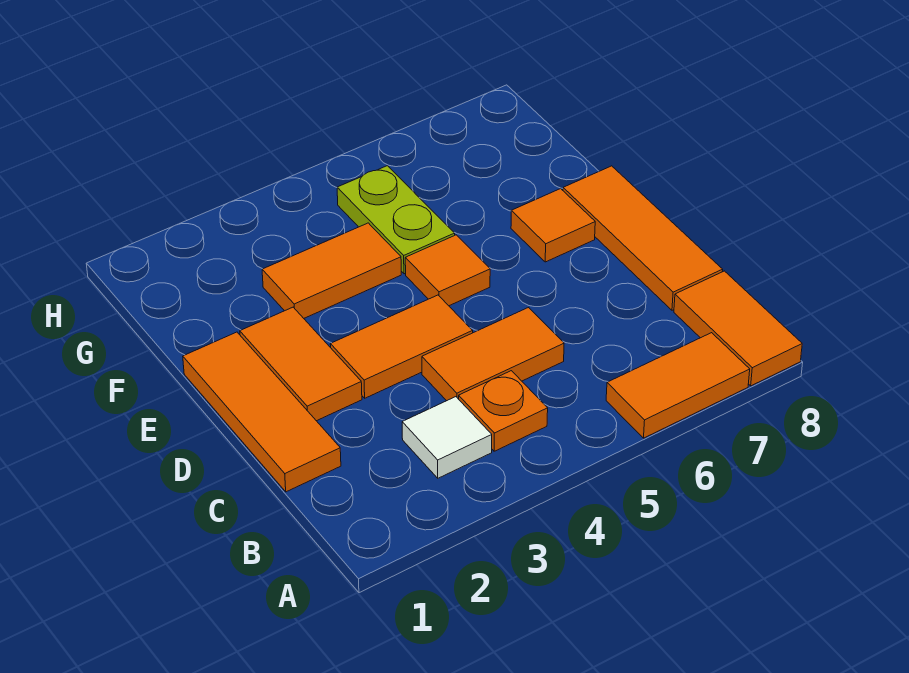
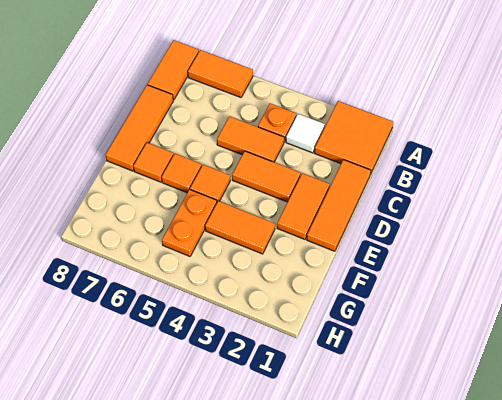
none -> orange tile A1:B2 level 1
none -> orange tile E6 level 1
lime plate F5:G5 level 1 -> orange plate F5:G5 level 1

